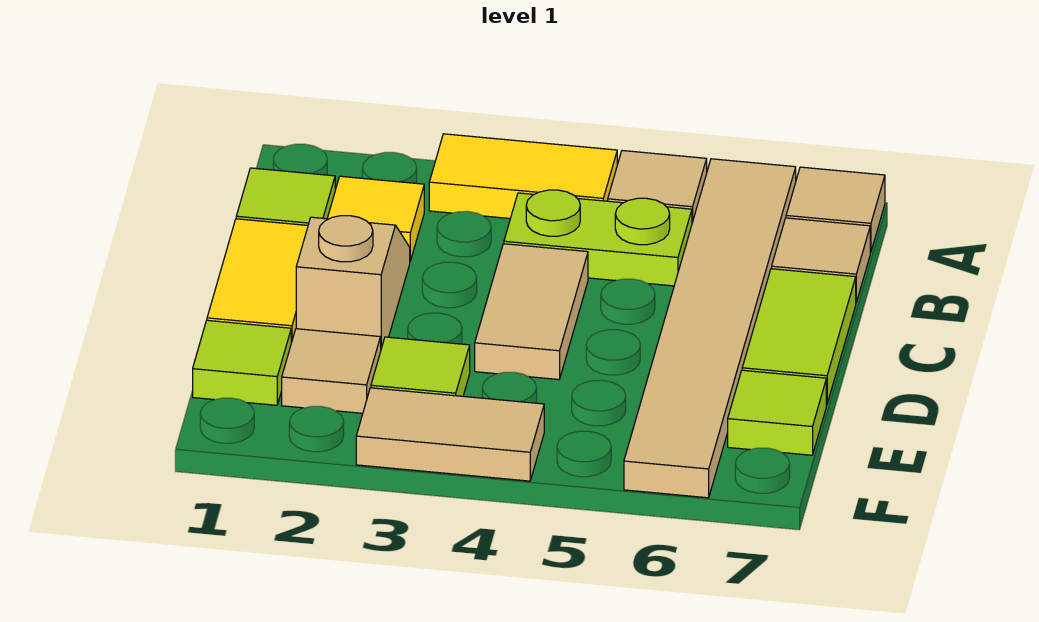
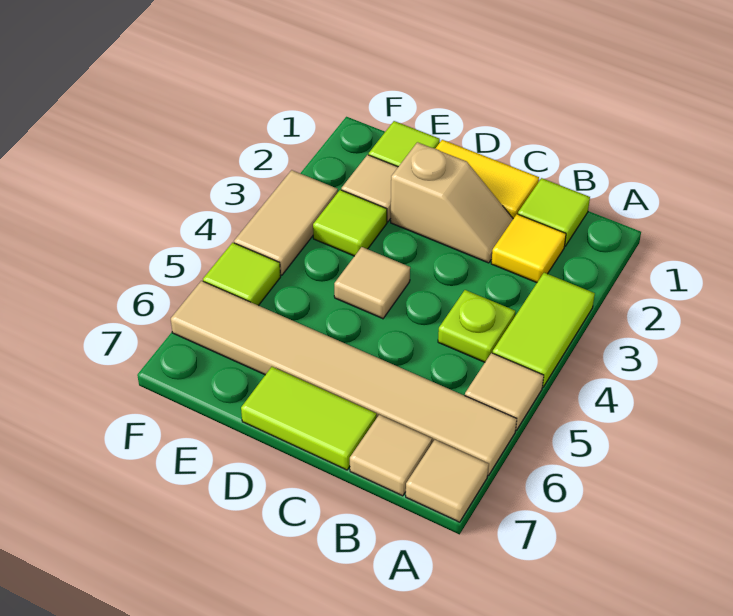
yellow tile A3:A4 level 1 -> lime tile A3:A4 level 1
lime plate B4:B5 level 1 -> lime plate B4 level 1
tan tile C4:D4 level 1 -> tan tile D4 level 1
lime tile E7 level 1 -> lime tile F5 level 1

